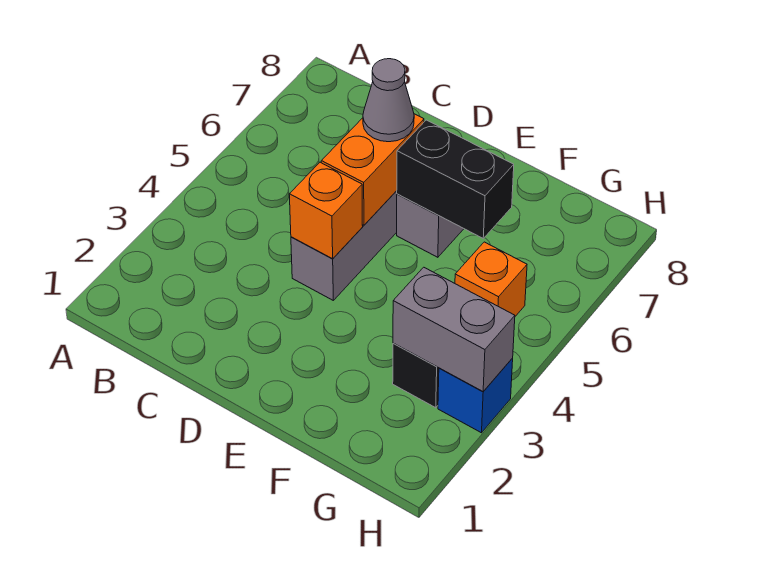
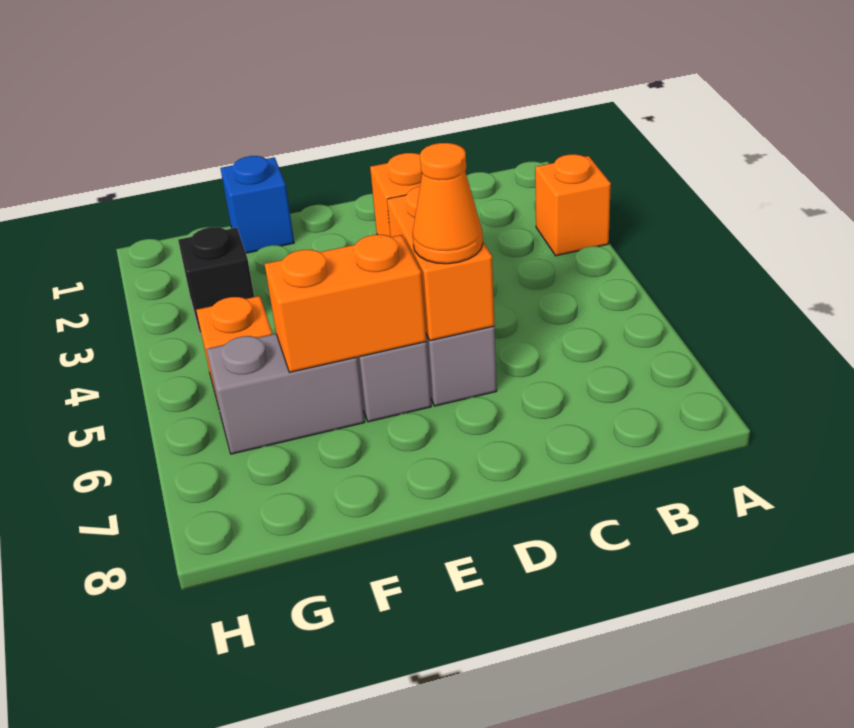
none -> orange brick A3 level 1
grey cone D6 level 3 -> orange cone D6 level 3
black brick E6:F6 level 2 -> orange brick E6:F6 level 2
grey brick G3:H3 level 2 -> grey brick F6:G6 level 1
blue brick H3 level 1 -> blue brick F1 level 1

